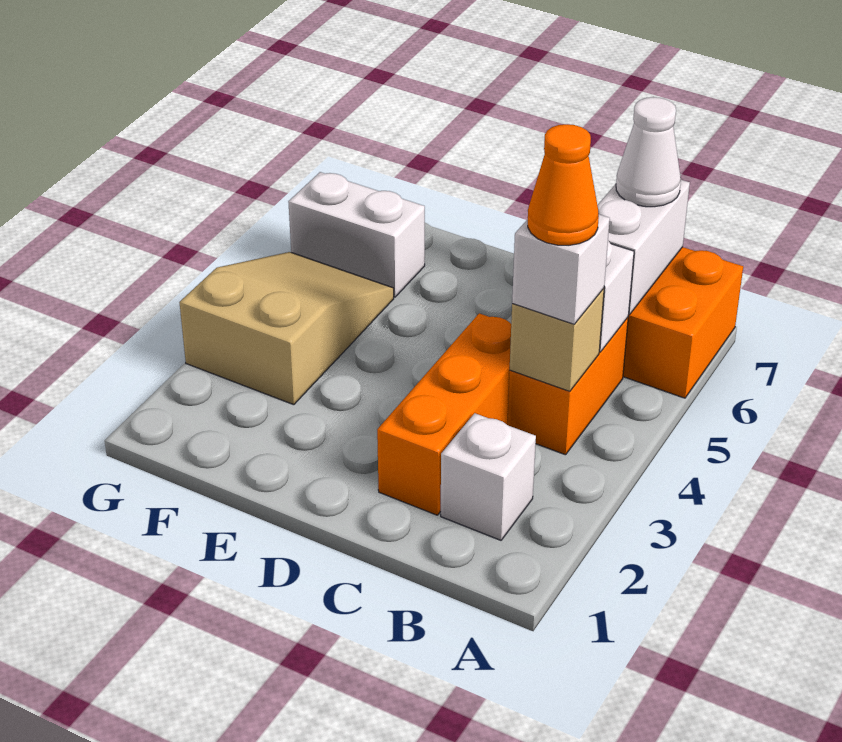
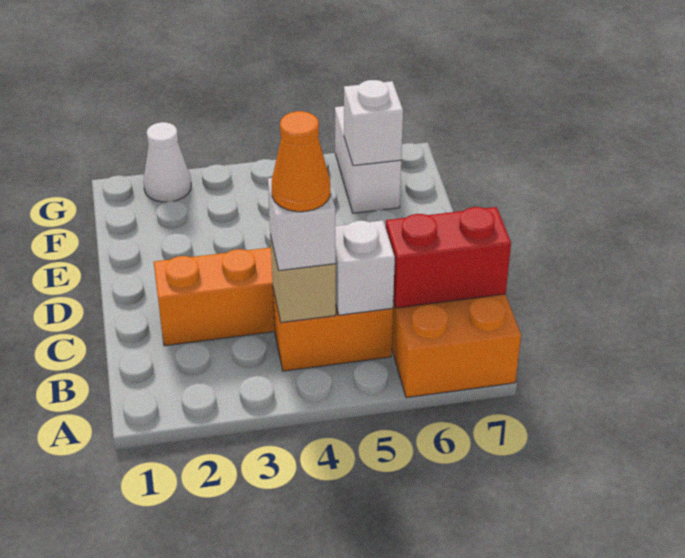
white brick B2 level 1 -> white brick F6 level 2
white brick B6:B7 level 2 -> red brick B6:B7 level 2
white cone B7 level 3 -> white cone G2 level 1
tan slope F3:G5 level 1 top 3 -> none

